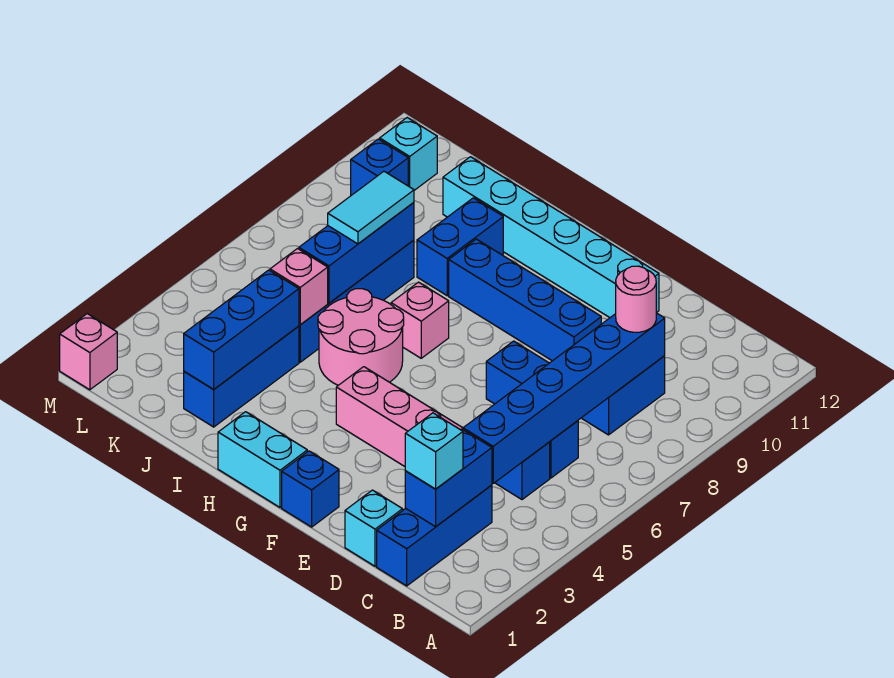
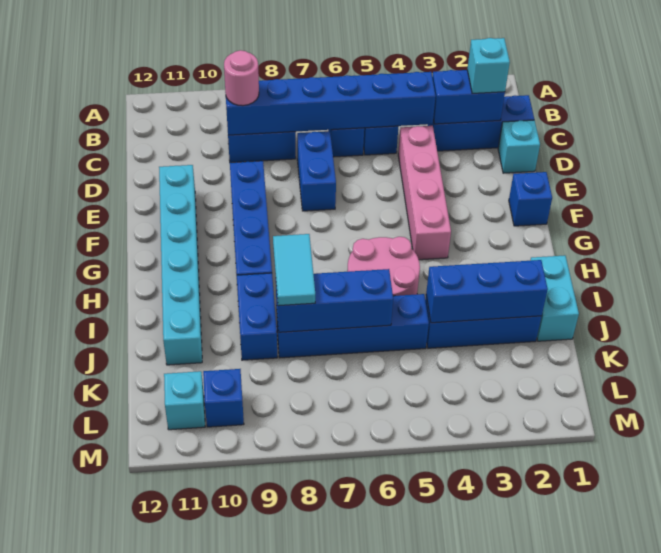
cyan brick G1:H1 level 1 -> cyan brick I1:J1 level 1
pink brick H7 level 1 -> none
blue brick I9:I10 level 1 -> blue brick I9:J9 level 1
pink brick J5 level 2 -> none
cyan tile J7:J8 level 3 -> cyan tile I8:J8 level 3
pink brick M1 level 1 -> none

